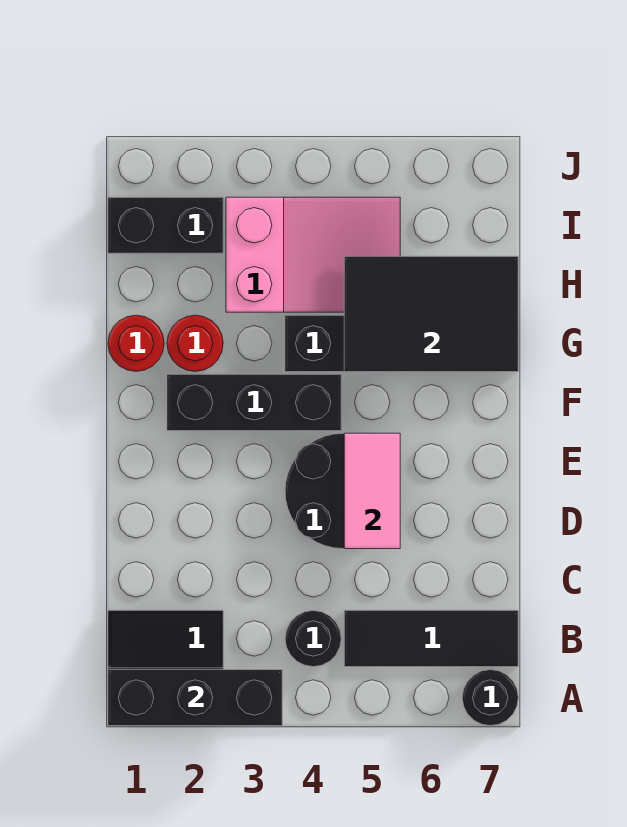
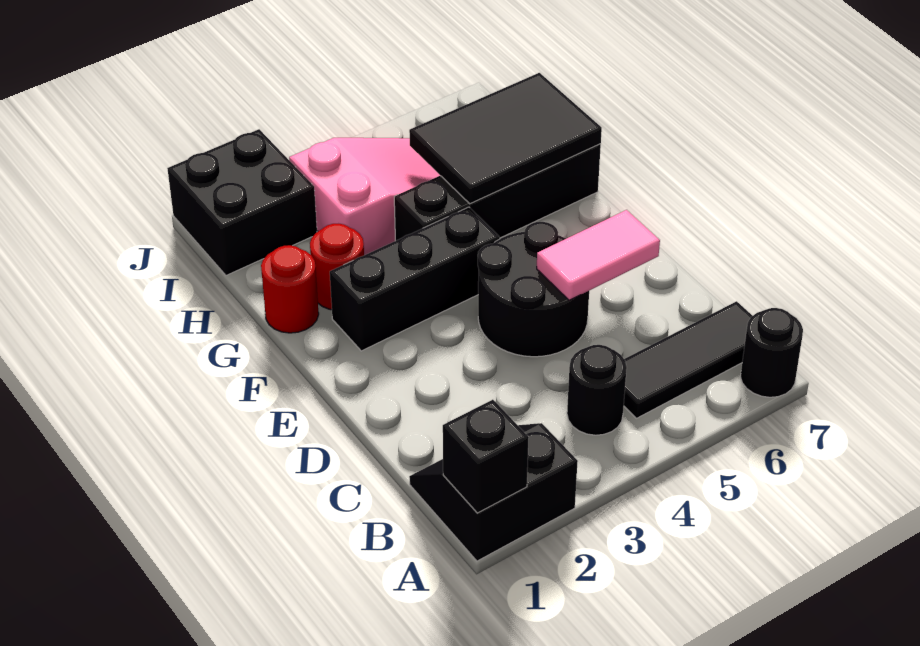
black brick A1:A3 level 2 -> black brick A1 level 2
pink tile D5:E5 level 2 -> pink tile D5:D6 level 2
black brick I1:I2 level 1 -> black brick I1:J2 level 1

